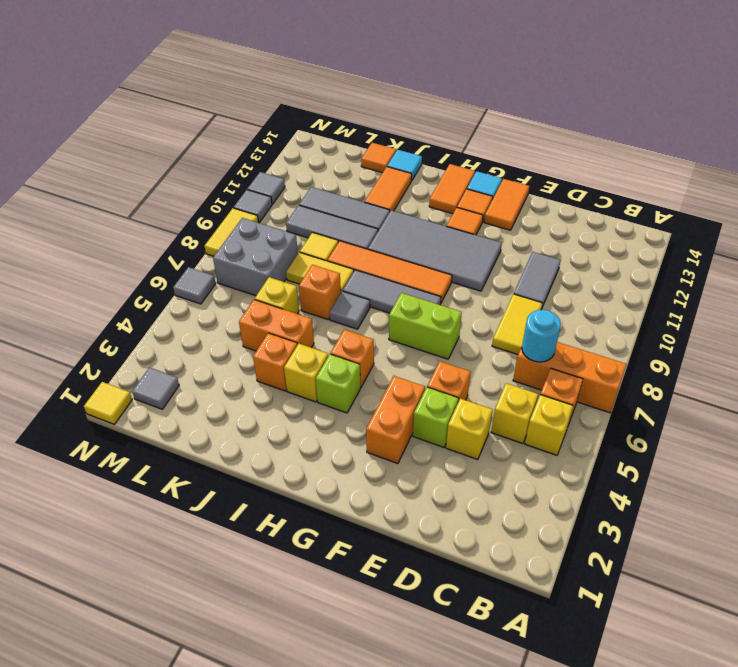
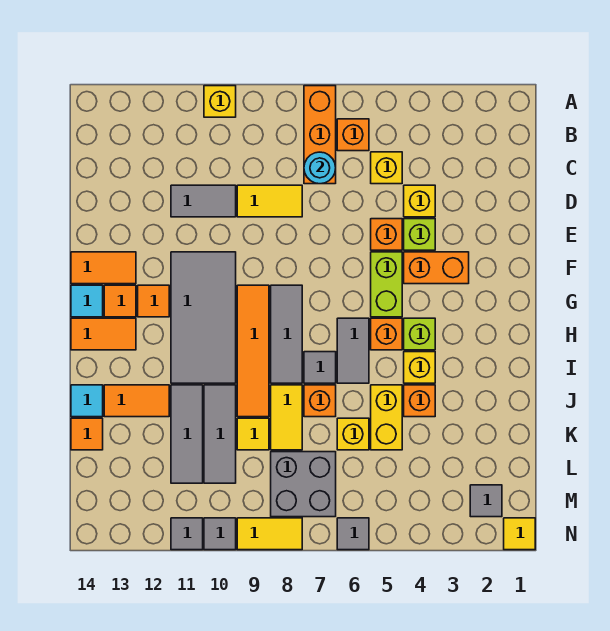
yellow brick B5 level 1 -> yellow brick A10 level 1
lime brick F7:G7 level 1 -> lime brick F5:G5 level 1
none -> grey tile H6:I6 level 1
orange brick J5:K5 level 1 -> yellow brick J5:K5 level 1

